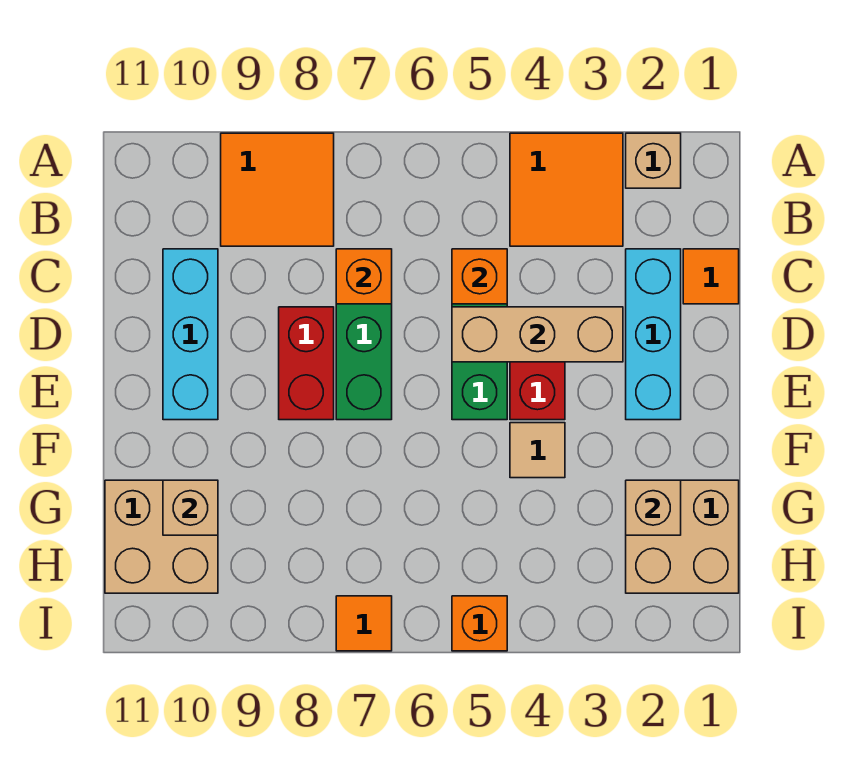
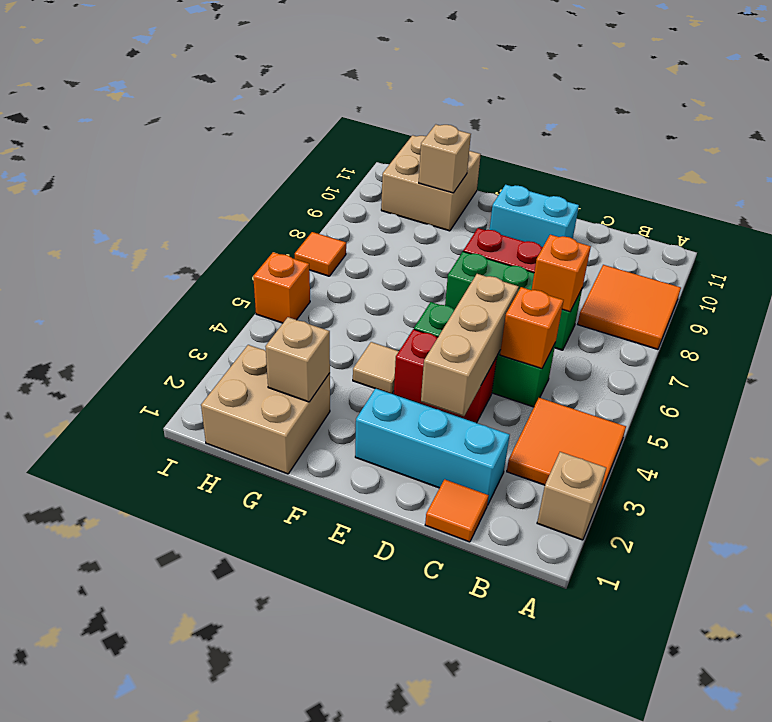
cyan brick C10:E10 level 1 -> cyan brick D10:E10 level 1

